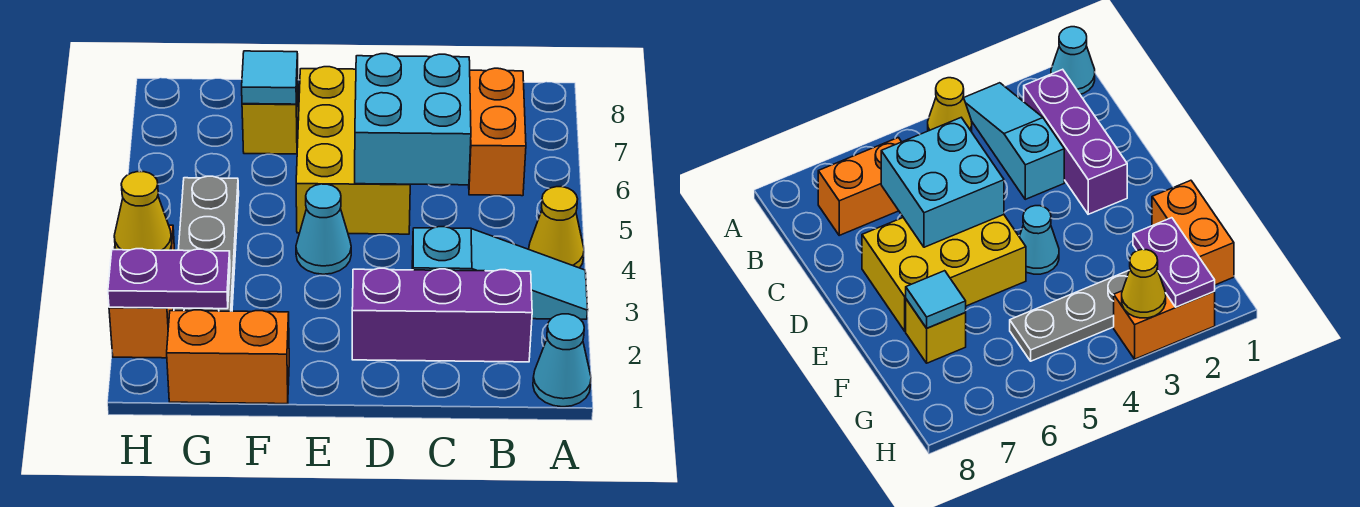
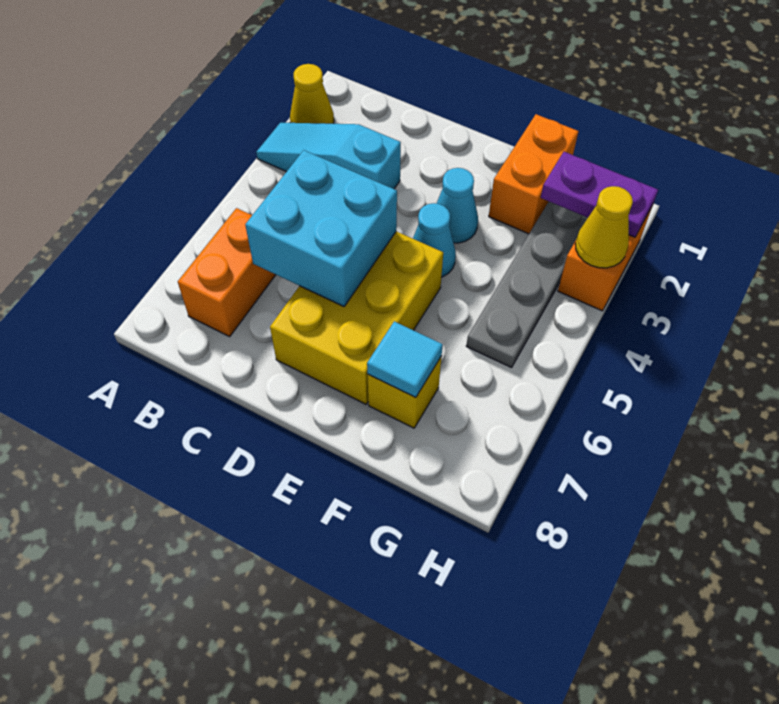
cyan cone A1 level 1 -> cyan cone E3 level 1
yellow cone A4 level 1 -> yellow cone A2 level 1
purple brick B2:D2 level 1 -> none
orange brick F1:G1 level 1 -> orange brick F1:F2 level 1

